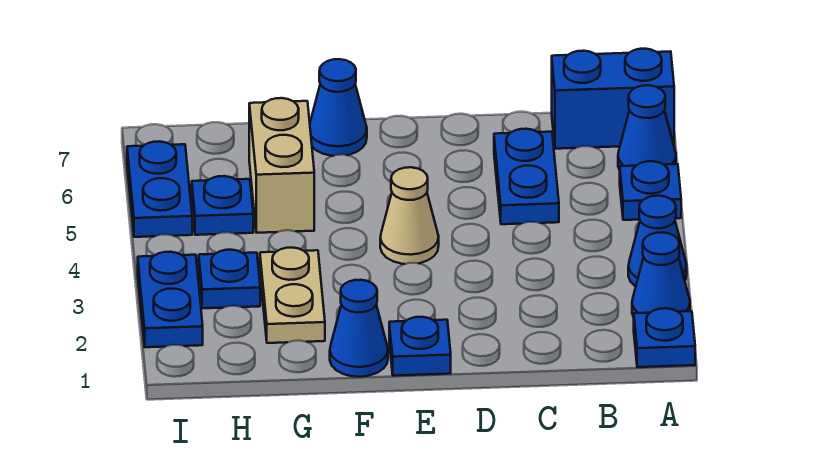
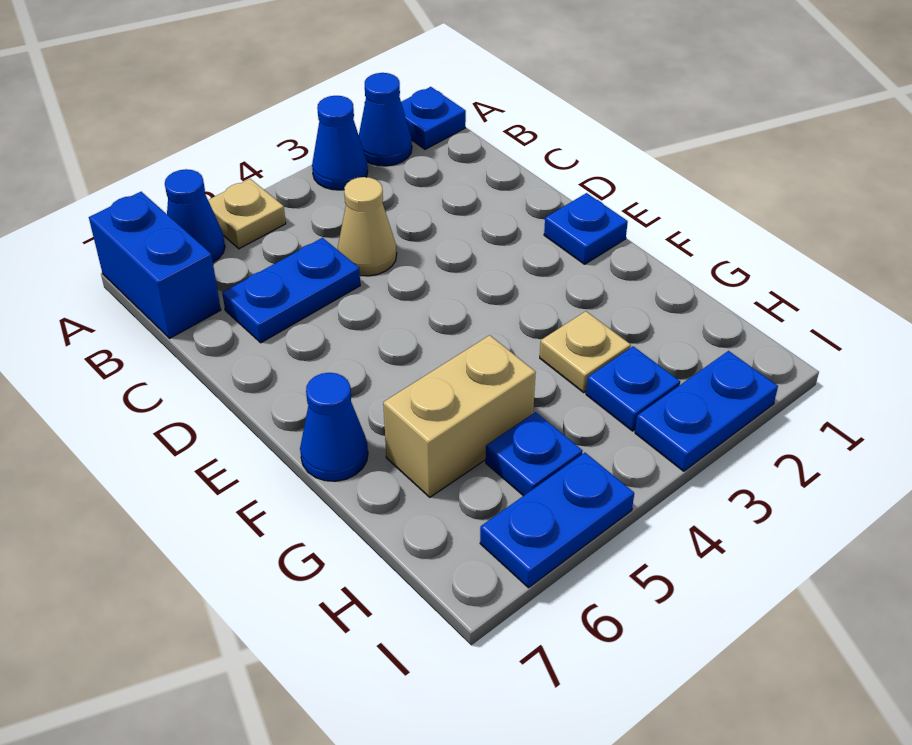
blue plate A5 level 1 -> tan plate A5 level 1
tan cone E4 level 1 -> tan cone C4 level 1
blue cone F1 level 1 -> none
tan plate G2:G3 level 1 -> tan plate G3 level 1

